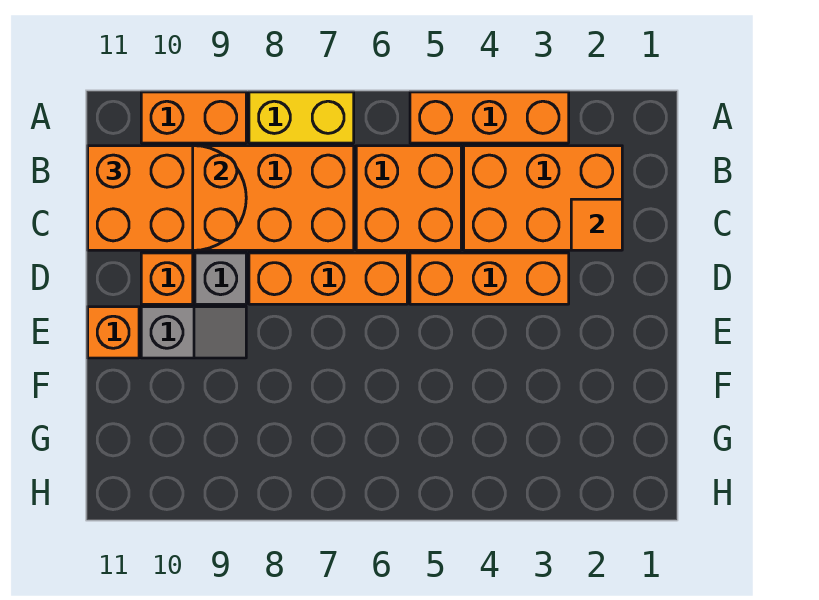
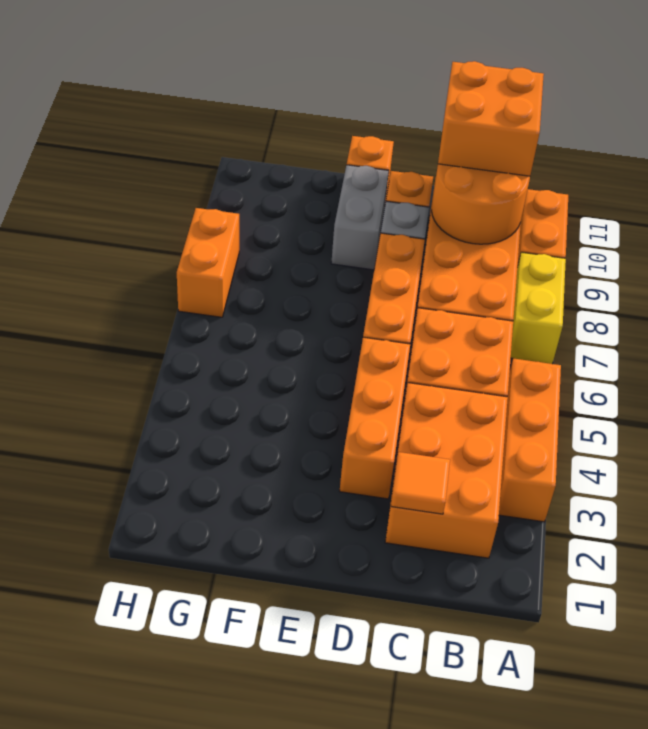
grey slope E9:E10 level 1 top 10 -> grey brick E9:E10 level 1
none -> orange brick H7:H8 level 1

